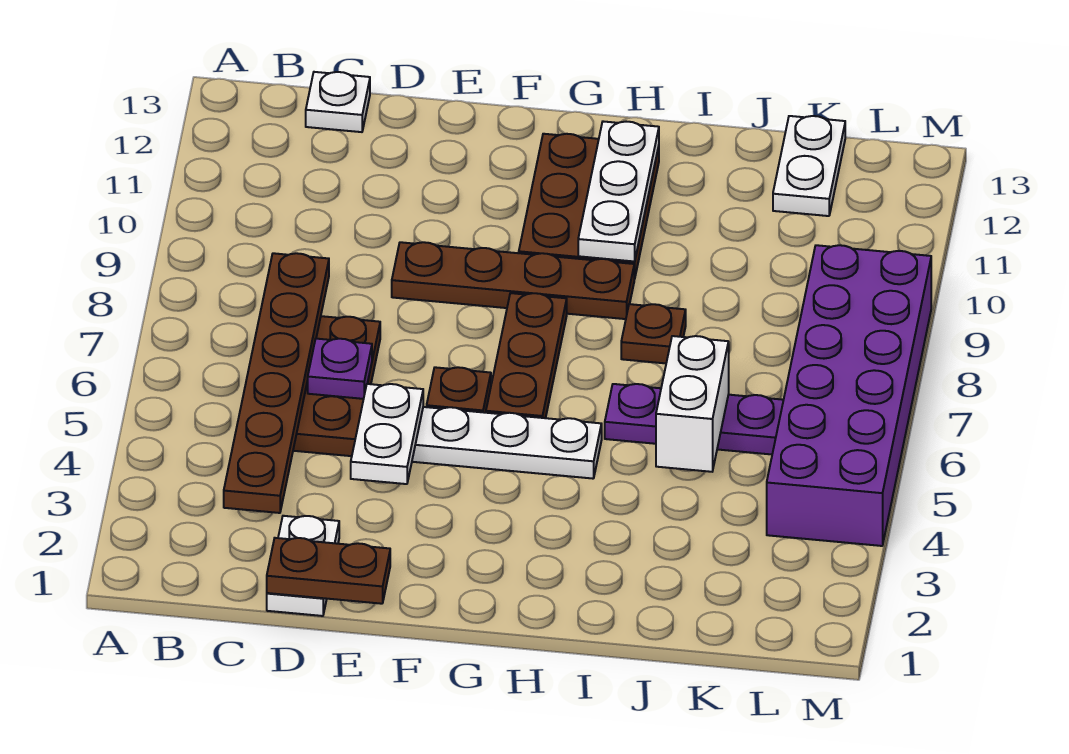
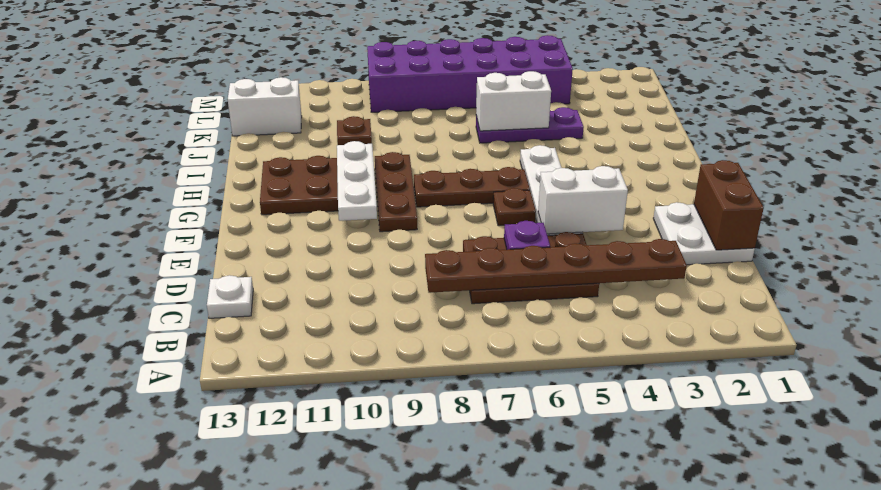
white plate D1:D2 level 1 -> white plate D1:E2 level 1
brown plate D1:E1 level 2 -> brown brick D1:E1 level 2
white plate E4:E5 level 2 -> white brick E4:E5 level 2
brown plate E9:H9 level 1 -> brown plate F9:H9 level 1
white plate H10:H12 level 2 -> white plate F10:H10 level 2
purple plate I6:K6 level 1 -> purple plate J4:J6 level 1
brown plate I8 level 1 -> brown plate J10 level 1
white plate K12:K13 level 1 -> white brick K12:K13 level 1

